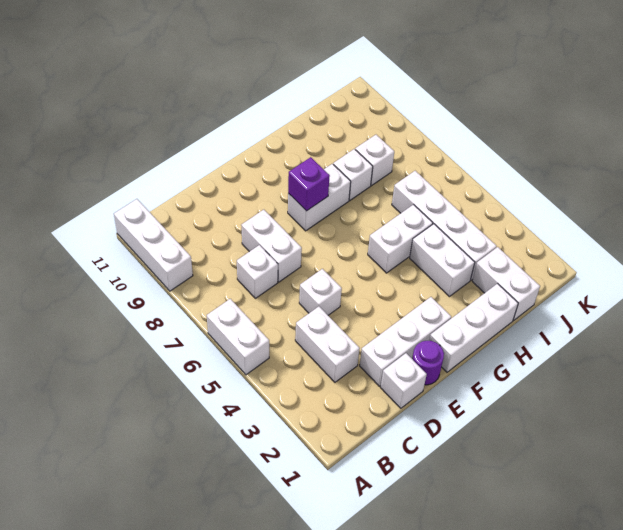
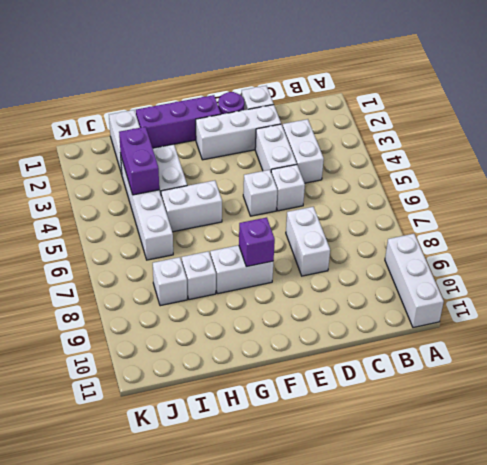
white brick A5:A6 level 1 -> white brick D3:D4 level 1
white brick C7 level 1 -> white brick E5 level 1
white brick F1:H1 level 1 -> purple brick F1:H1 level 1
none -> purple brick I3:I4 level 2

